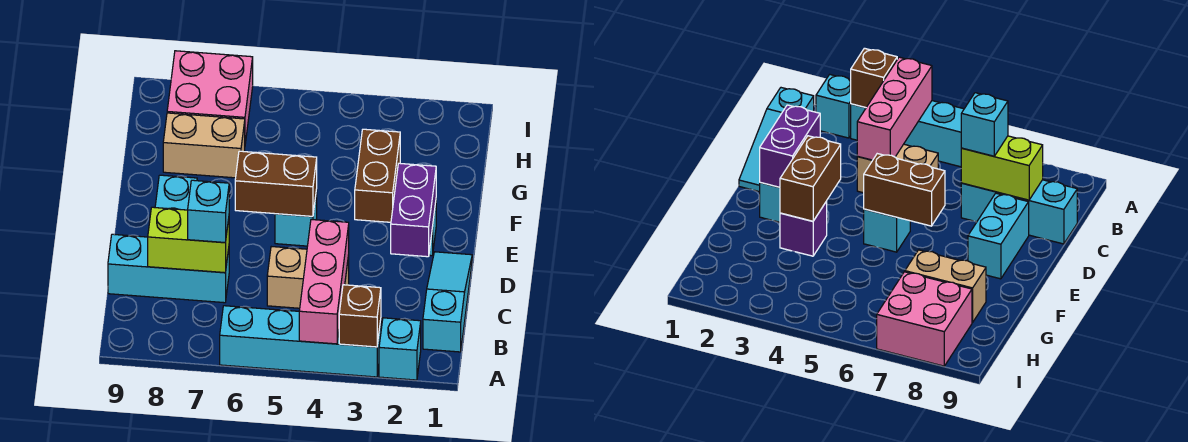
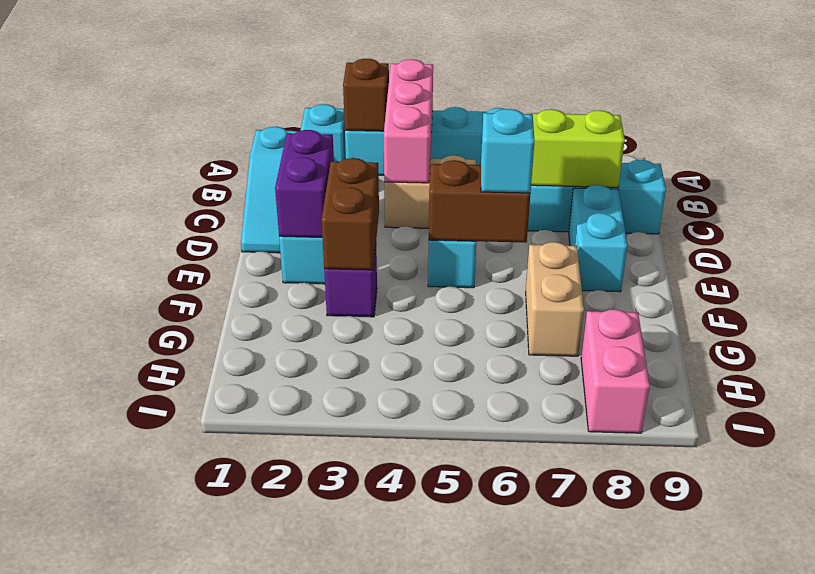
cyan brick C7 level 3 -> cyan brick E6 level 3
tan brick G7:G8 level 1 -> tan brick F7:G7 level 1
pink brick H7:I8 level 1 -> pink brick H8:I8 level 1

